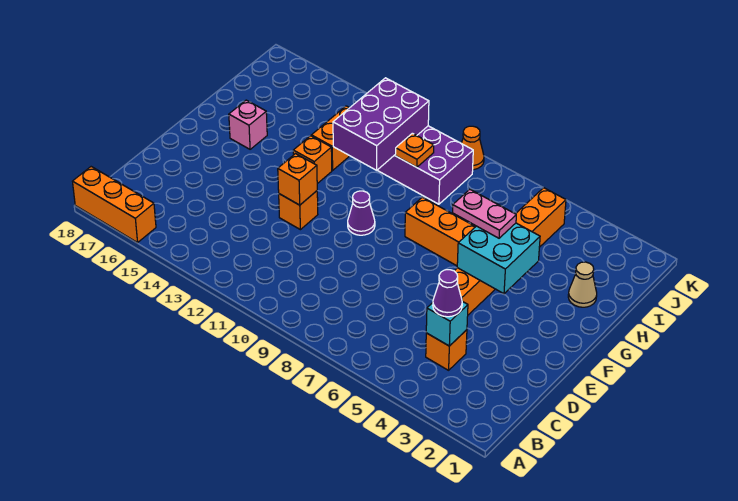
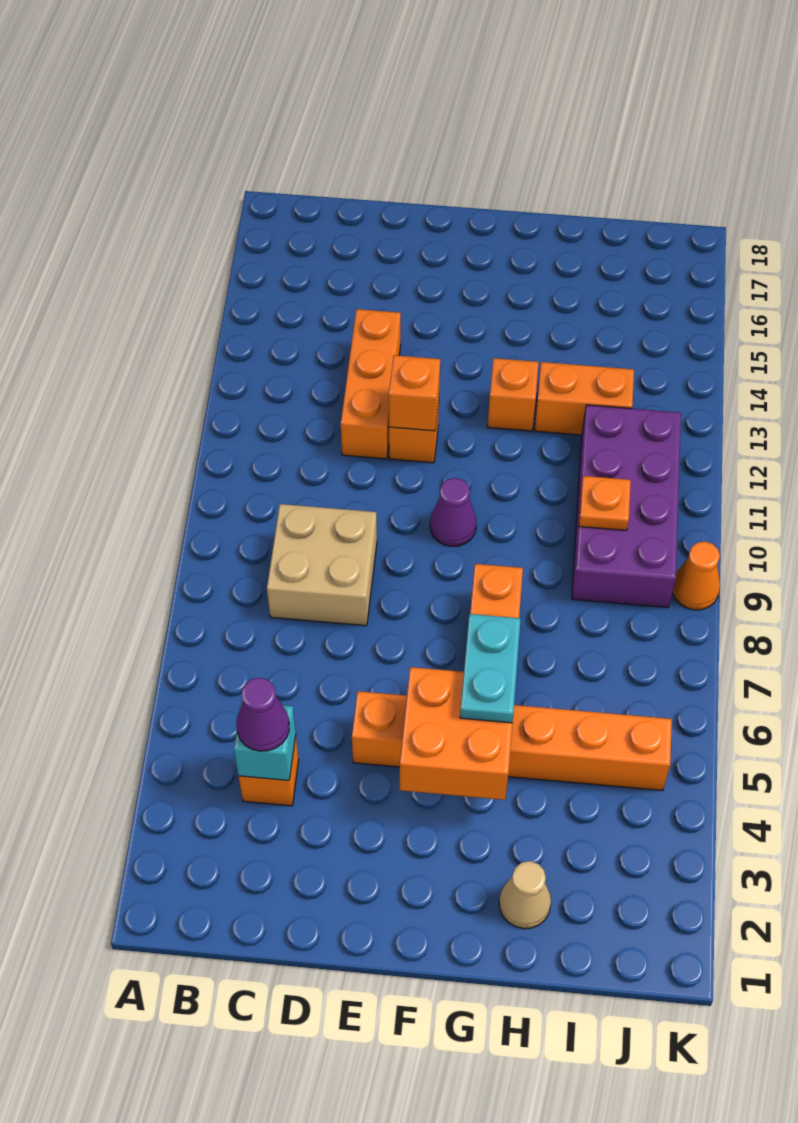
orange brick A16:A18 level 1 -> orange brick D12:D14 level 1
none -> tan brick C8:D9 level 1
cyan brick F4:G5 level 2 -> orange brick F4:G5 level 2
pink plate G5:G6 level 3 -> cyan plate G5:G6 level 3
pink brick G16 level 1 -> none
purple brick H11:J12 level 2 -> none

